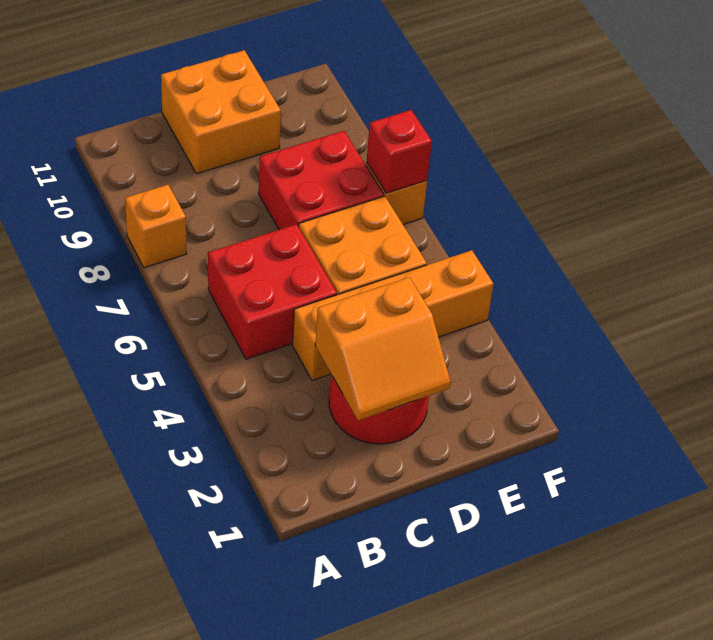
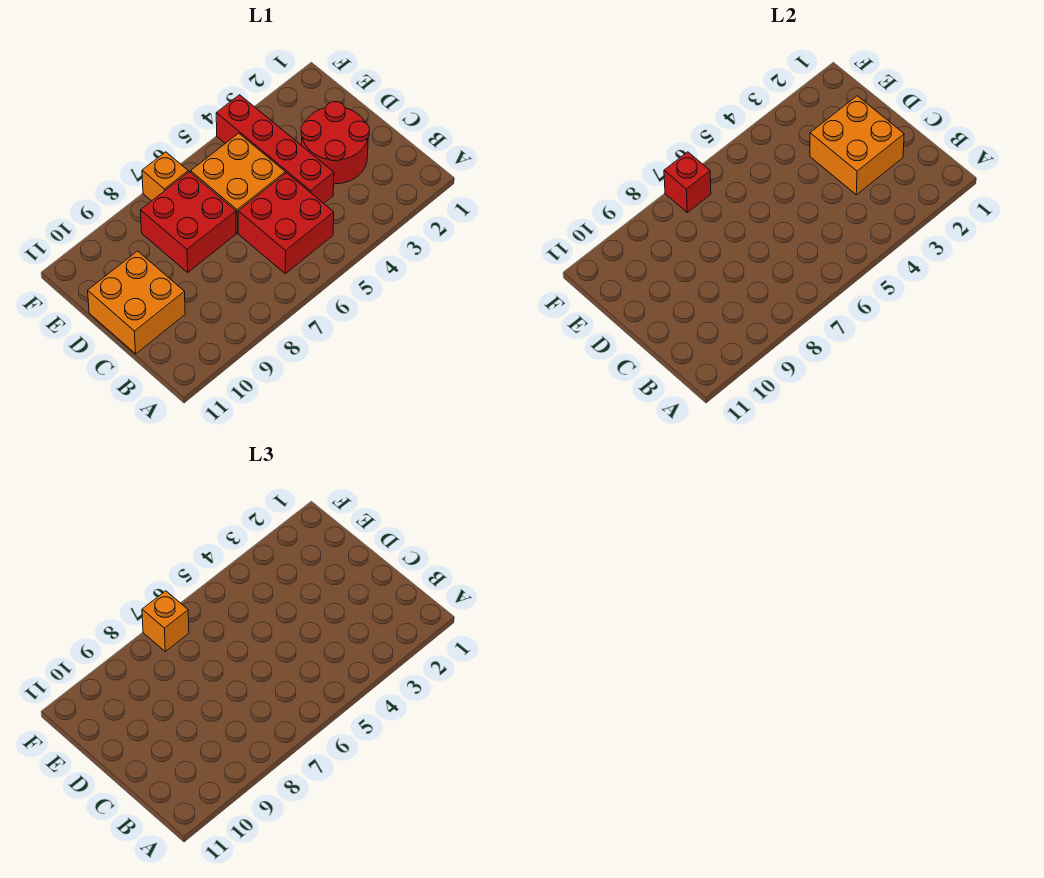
orange brick A8 level 1 -> orange brick F7 level 3
orange slope C2:D3 level 2 top 3 -> orange brick C2:D3 level 2
orange brick C4:F4 level 1 -> red brick C4:F4 level 1

